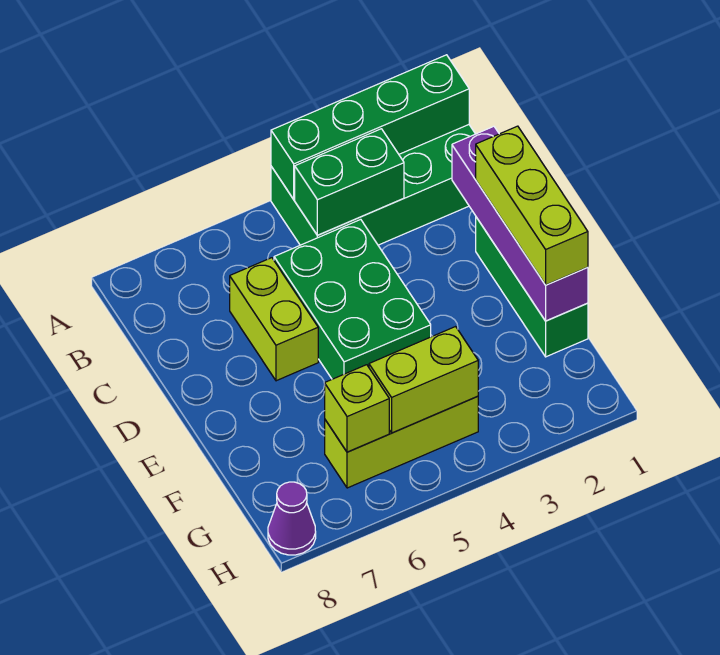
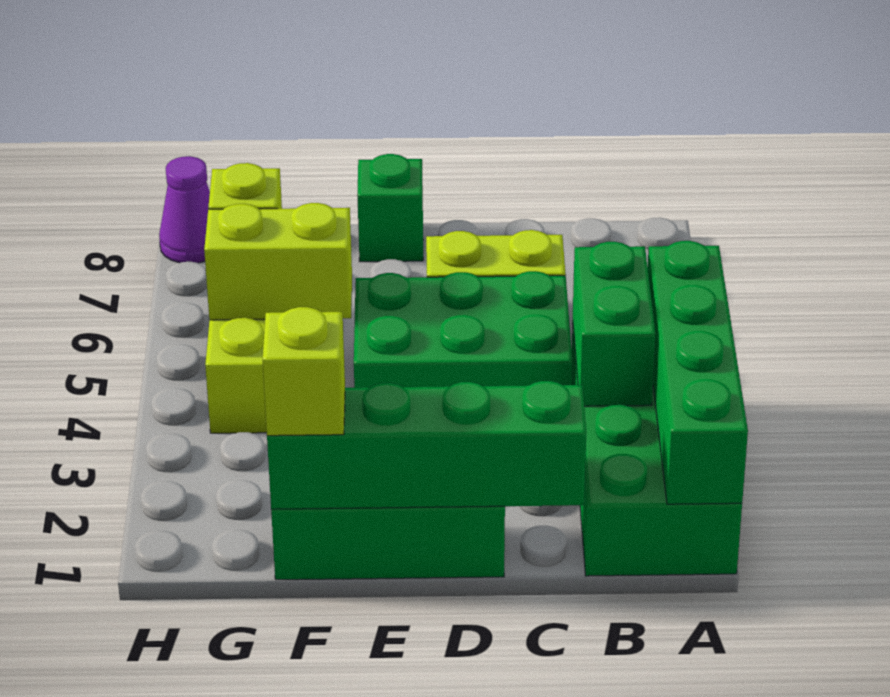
purple brick C1:F1 level 2 -> green brick C1:F1 level 2
lime brick D1:F1 level 3 -> lime brick F1 level 3
none -> green brick E8 level 1
lime brick G4:G5 level 2 -> lime brick F5:G5 level 2

